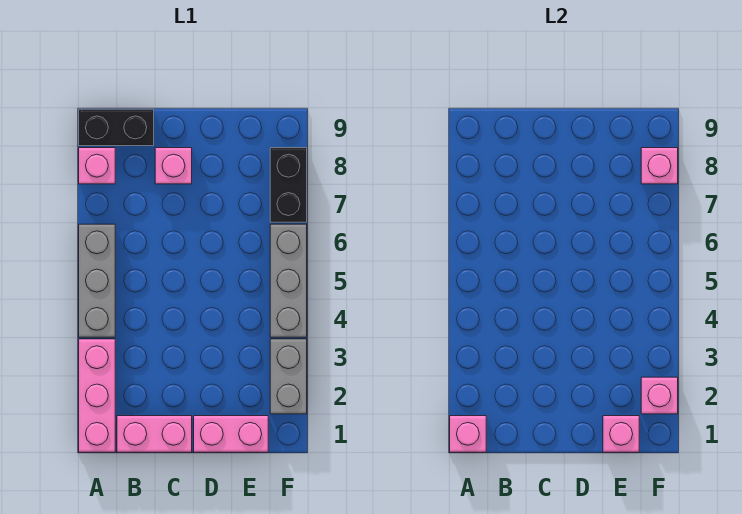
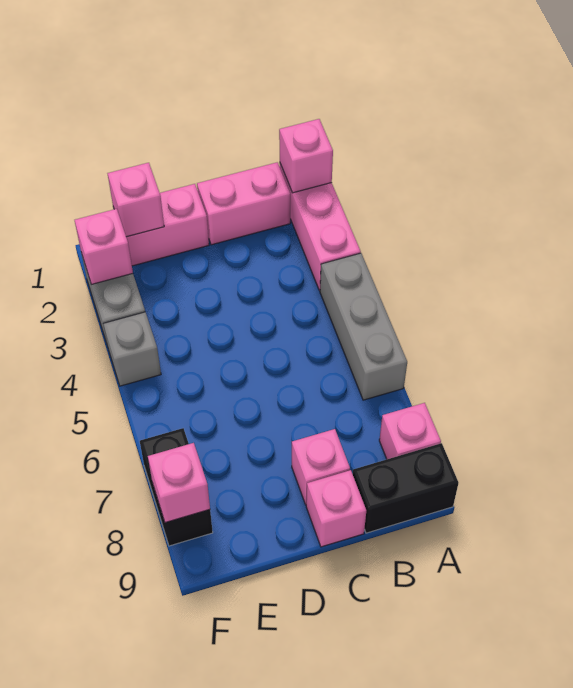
none -> pink brick C9 level 1
grey brick F4:F6 level 1 -> grey brick F4 level 1

